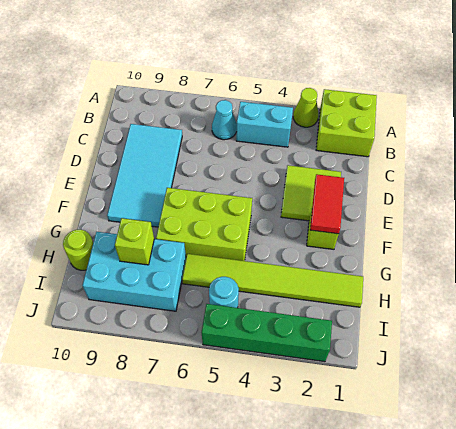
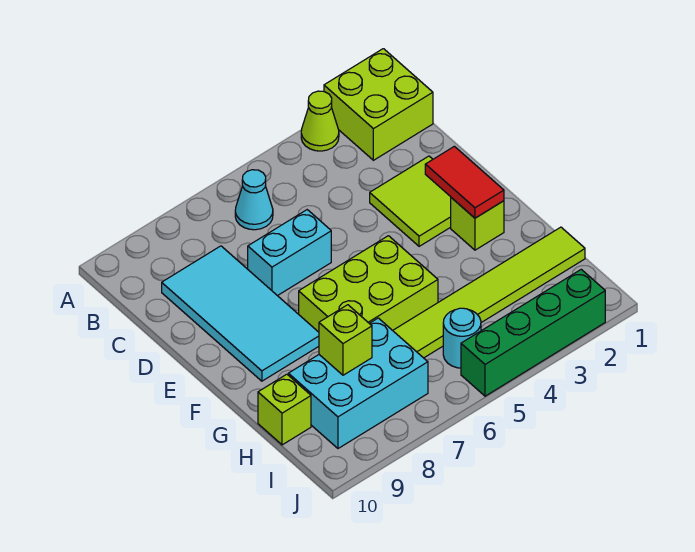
cyan brick B4:B5 level 1 -> cyan brick D6:D7 level 1
lime round brick H10 level 1 -> lime brick H10 level 1

